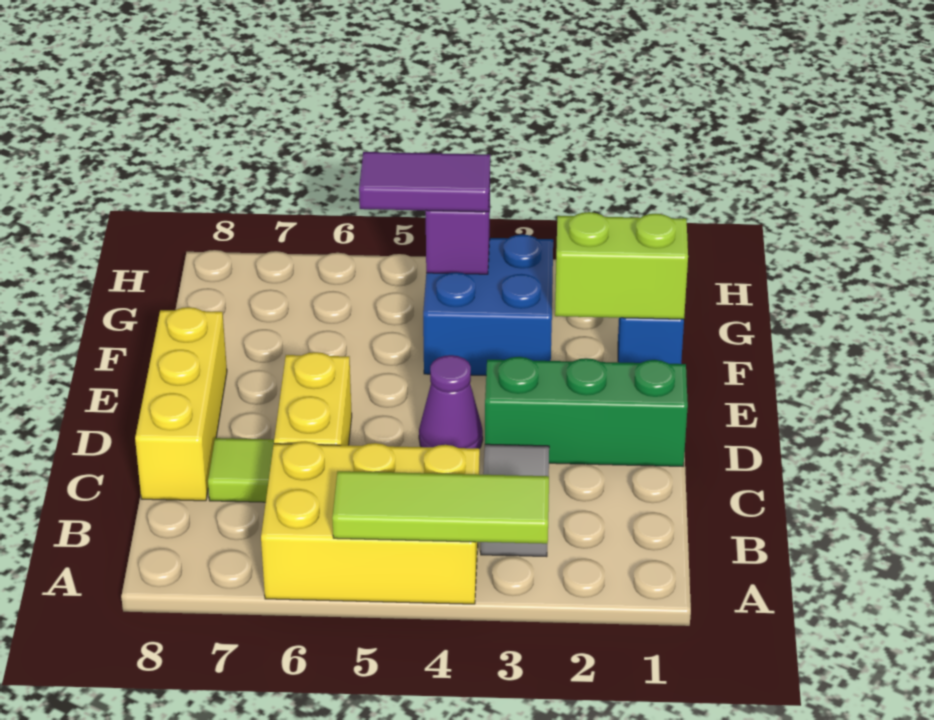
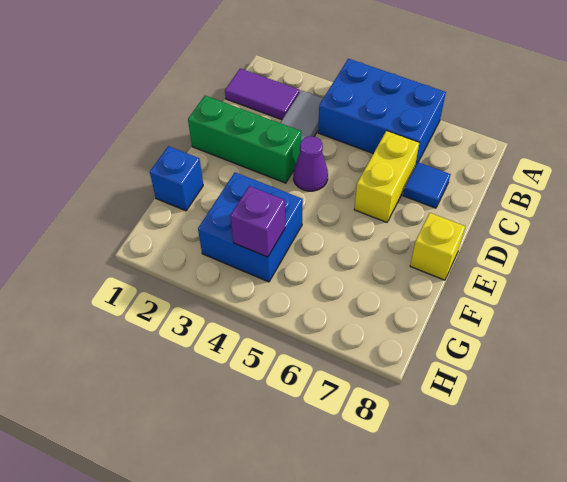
lime tile A3:A5 level 2 -> none
yellow brick A4:B6 level 1 -> blue brick A4:B6 level 1
lime tile C7 level 1 -> blue tile C7 level 1
yellow brick C8:E8 level 1 -> yellow brick E8 level 1
lime brick F1:F2 level 2 -> none
purple tile G4:G5 level 3 -> purple tile B1:B2 level 1

